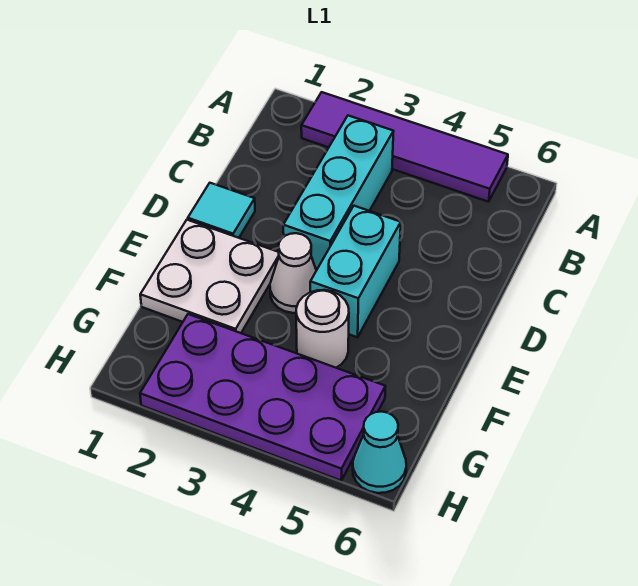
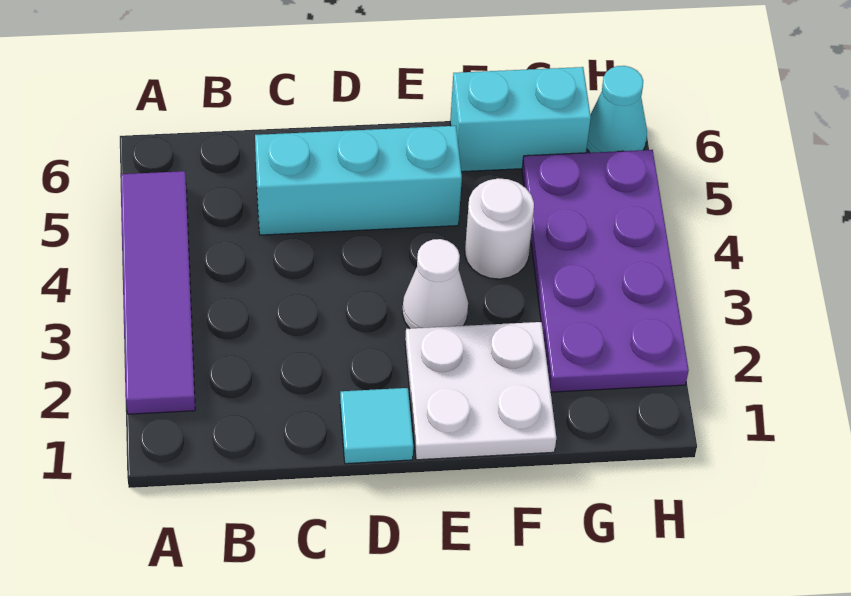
cyan brick B3:D3 level 1 -> cyan brick C5:E5 level 1
cyan brick D4:E4 level 1 -> cyan brick F6:G6 level 1

